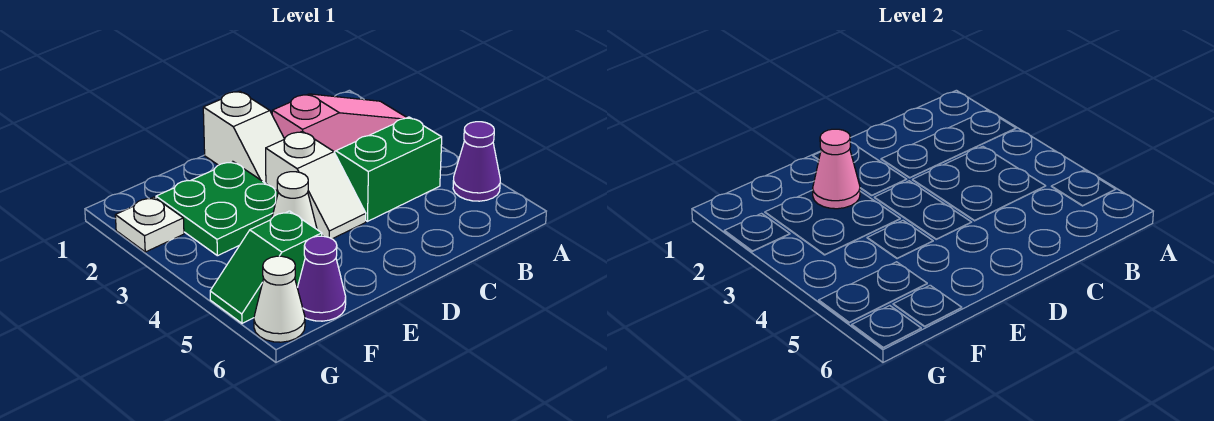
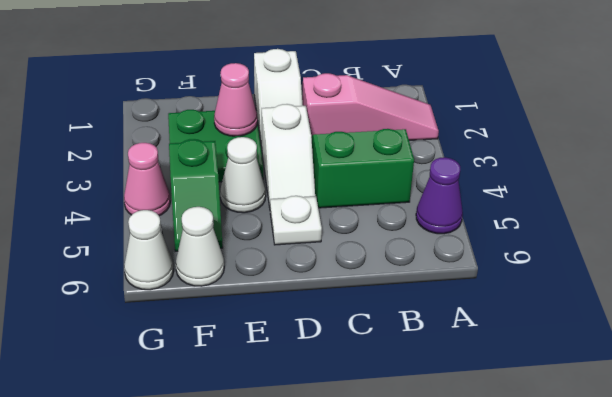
green slope F5:G5 level 1 top F -> green slope F4:F5 level 1 top 4
purple cone F6 level 1 -> white cone F6 level 1
white plate G2 level 1 -> white plate D5 level 1
none -> pink cone G4 level 1

